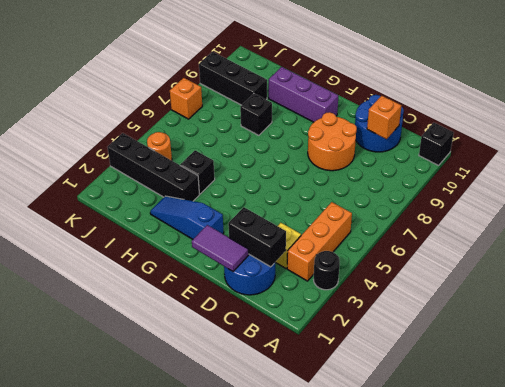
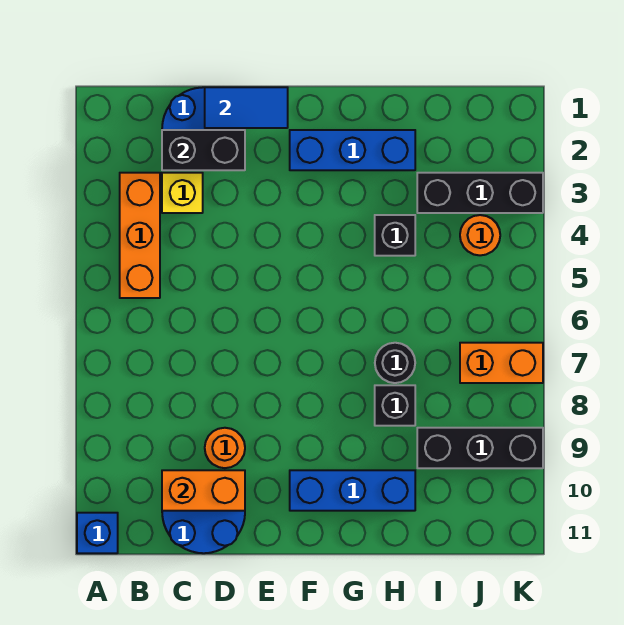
black round brick A3 level 1 -> black round brick H7 level 1
black brick A11 level 1 -> blue brick A11 level 1
orange brick C10 level 2 -> orange brick C10:D10 level 2
purple tile D1:E1 level 2 -> blue tile D1:E1 level 2
orange round brick D8:E9 level 1 -> orange round brick D9 level 1
blue slope F2:H2 level 1 top F -> blue brick F2:H2 level 1
purple brick F10:H10 level 1 -> blue brick F10:H10 level 1
black brick H3:K3 level 1 -> black brick I3:K3 level 1
orange brick K7 level 1 -> orange brick J7:K7 level 1

